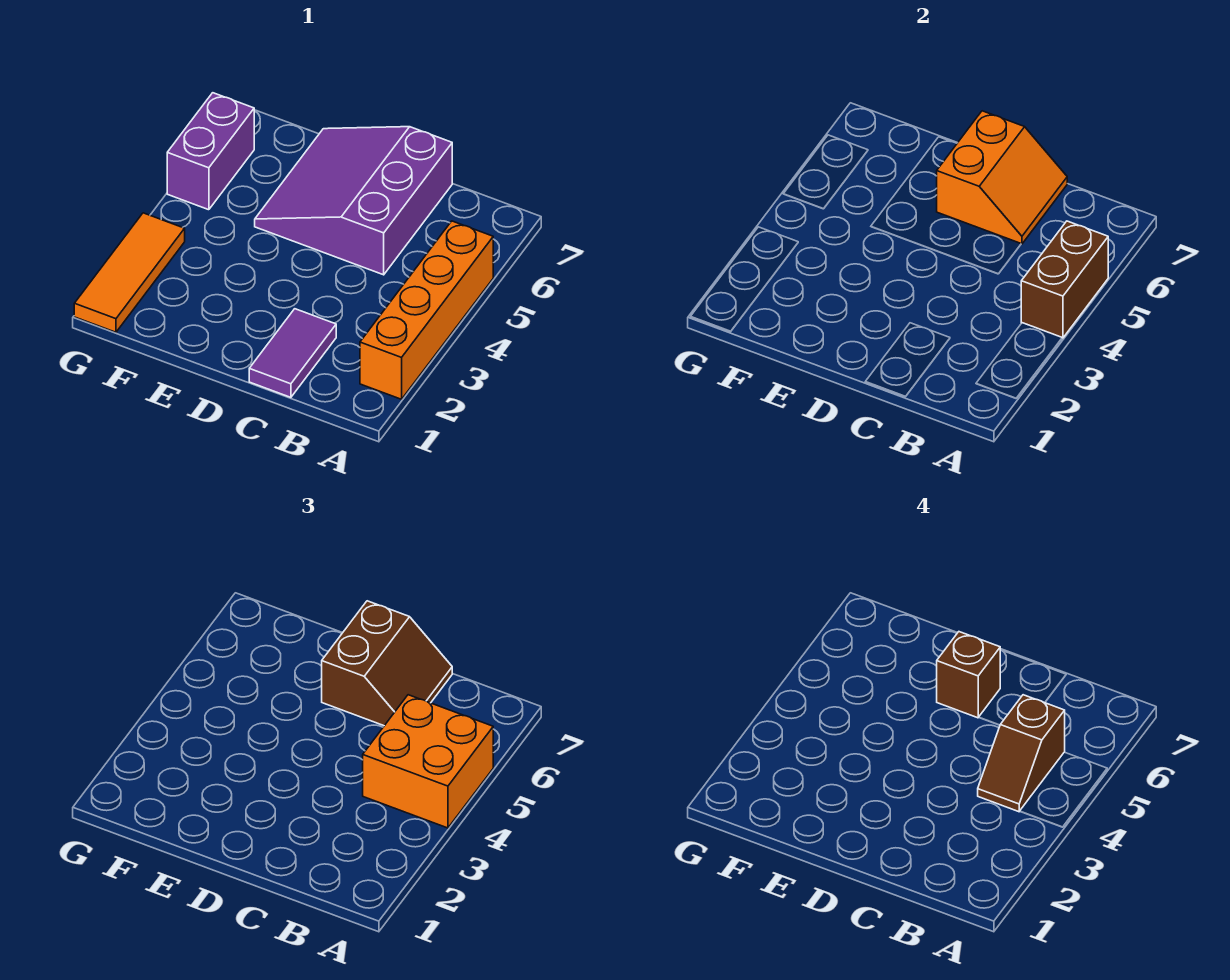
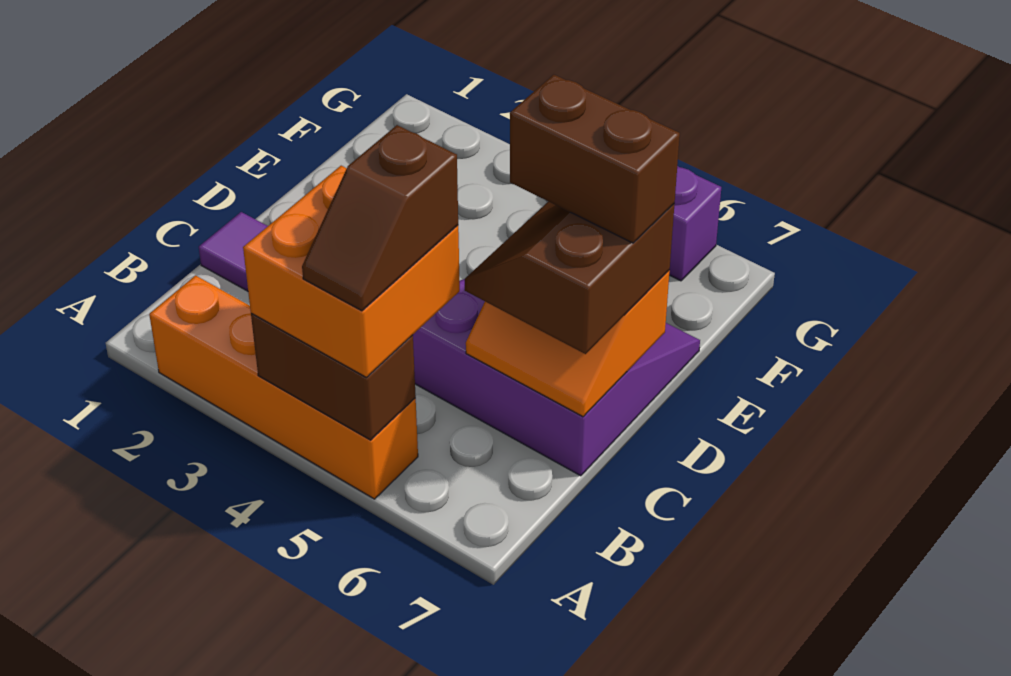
brown slope B4:B5 level 4 top 5 -> brown slope A5:B5 level 4 top B
brown slope C6:D7 level 3 top D -> brown slope C6:D7 level 3 top 7
brown brick D6 level 4 -> brown brick D6:D7 level 4
orange tile G1:G3 level 1 -> none

